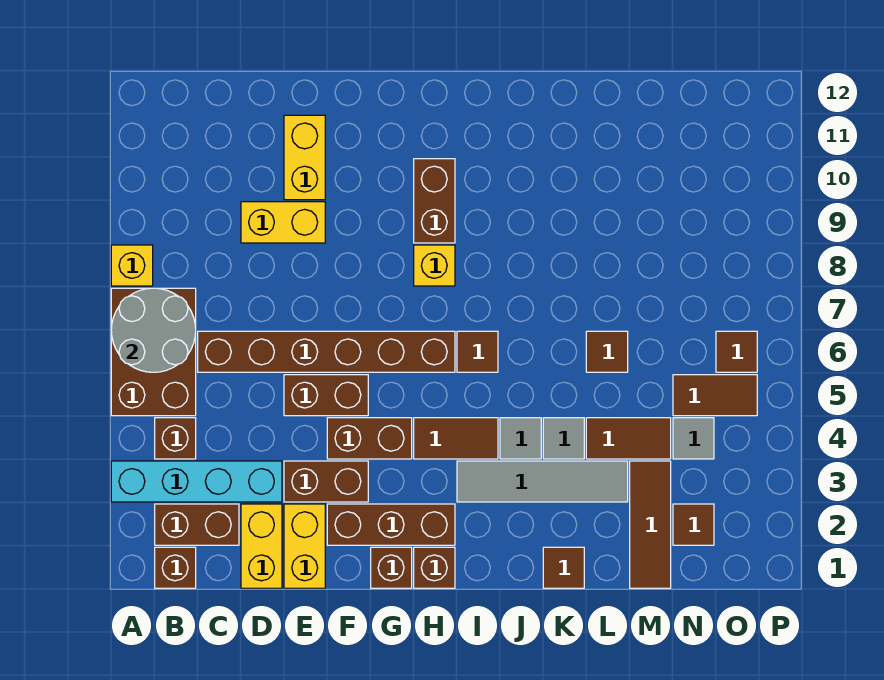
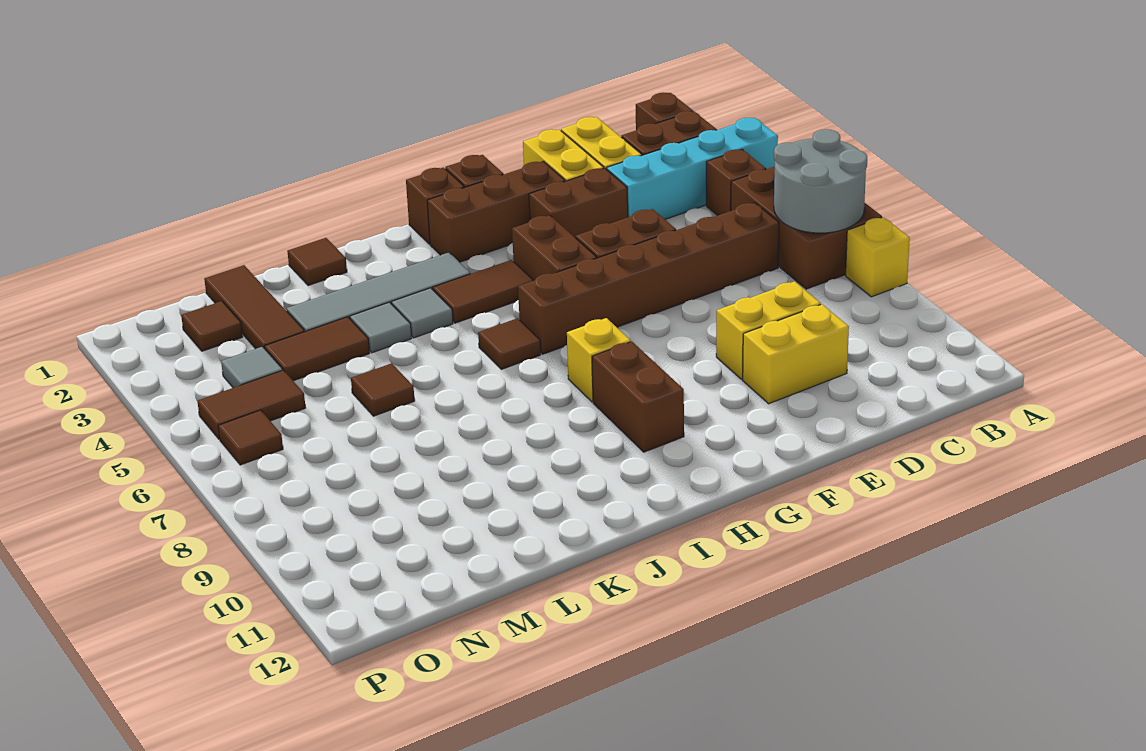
yellow brick E10:E11 level 1 -> yellow brick D10:E10 level 1
brown brick F4:G4 level 1 -> brown brick G4:G5 level 1

